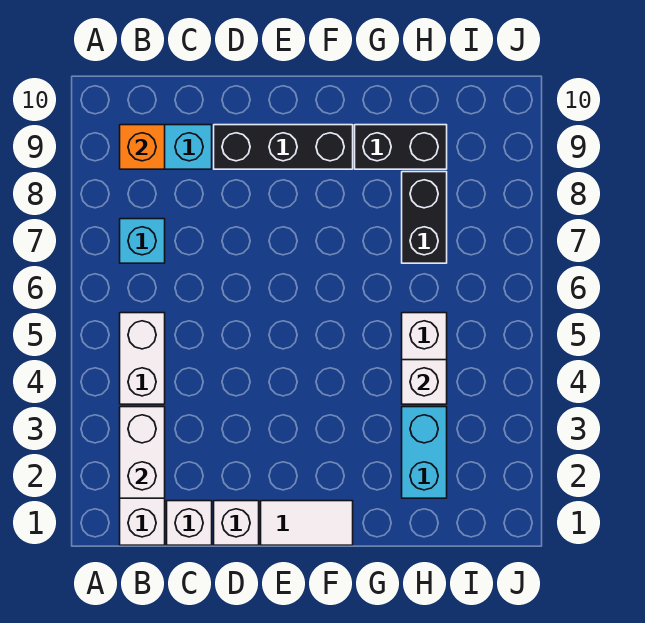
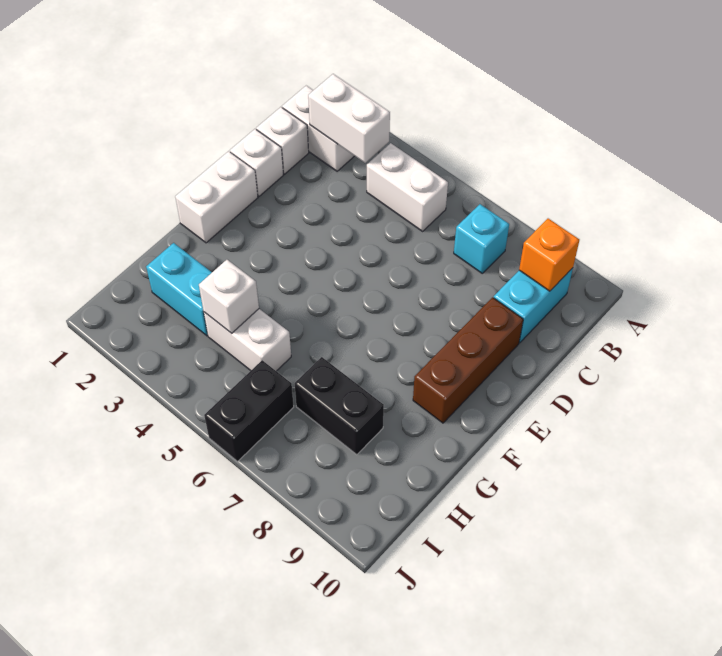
black brick D9:F9 level 1 -> brown brick D9:F9 level 1
white tile E1:F1 level 1 -> white brick E1:F1 level 1
black brick G9:H9 level 1 -> black brick I6:J6 level 1

